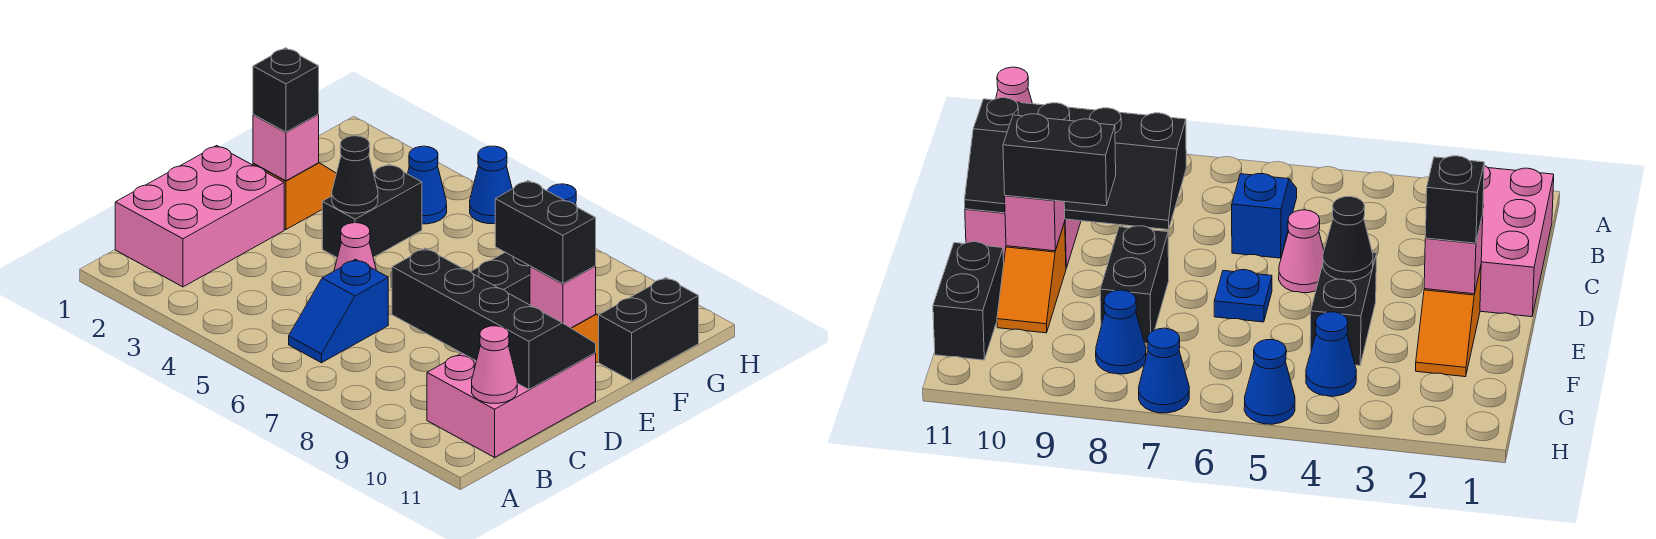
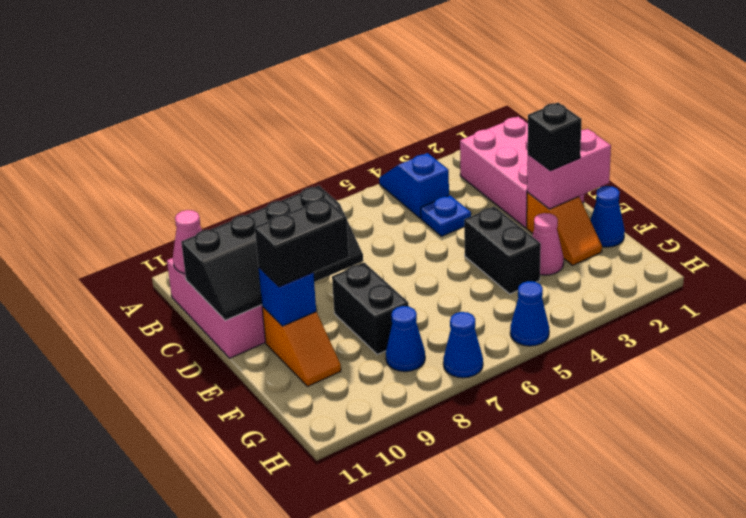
blue slope B6:C6 level 1 top C -> blue slope A4:B4 level 1 top B
pink cone D5 level 1 -> pink cone F3 level 1
pink brick E2 level 2 -> pink brick E1:E2 level 2
black cone E4 level 2 -> none
blue plate E6 level 1 -> blue plate C4 level 1
pink brick E10 level 2 -> blue brick E10 level 2
black brick F11:G11 level 1 -> none
blue cone G4 level 1 -> blue cone F1 level 1

